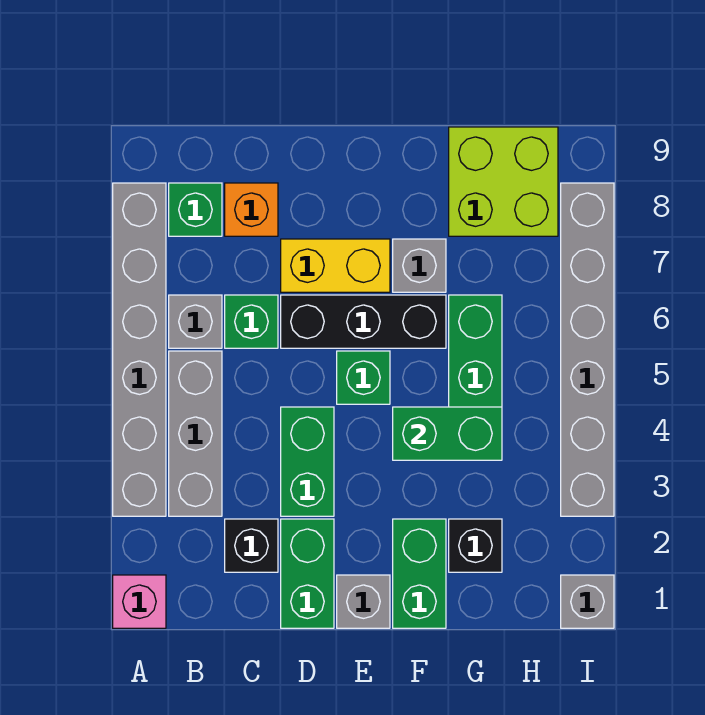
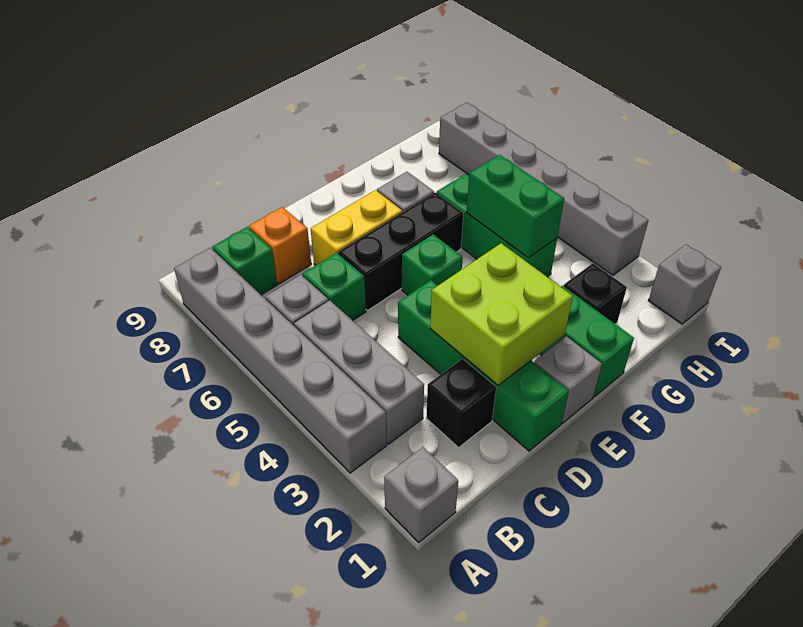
pink brick A1 level 1 -> grey brick A1 level 1
green brick F4:G4 level 2 -> green brick G4:G5 level 2
lime brick G8:H9 level 1 -> lime brick D2:E3 level 2

